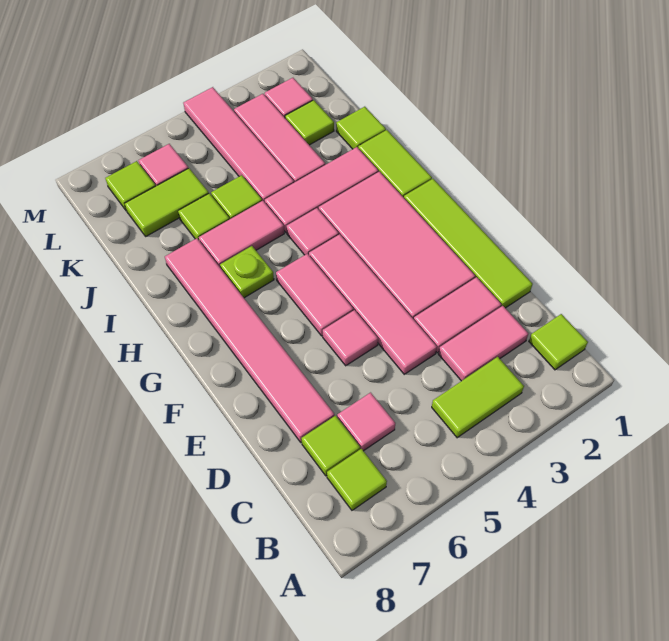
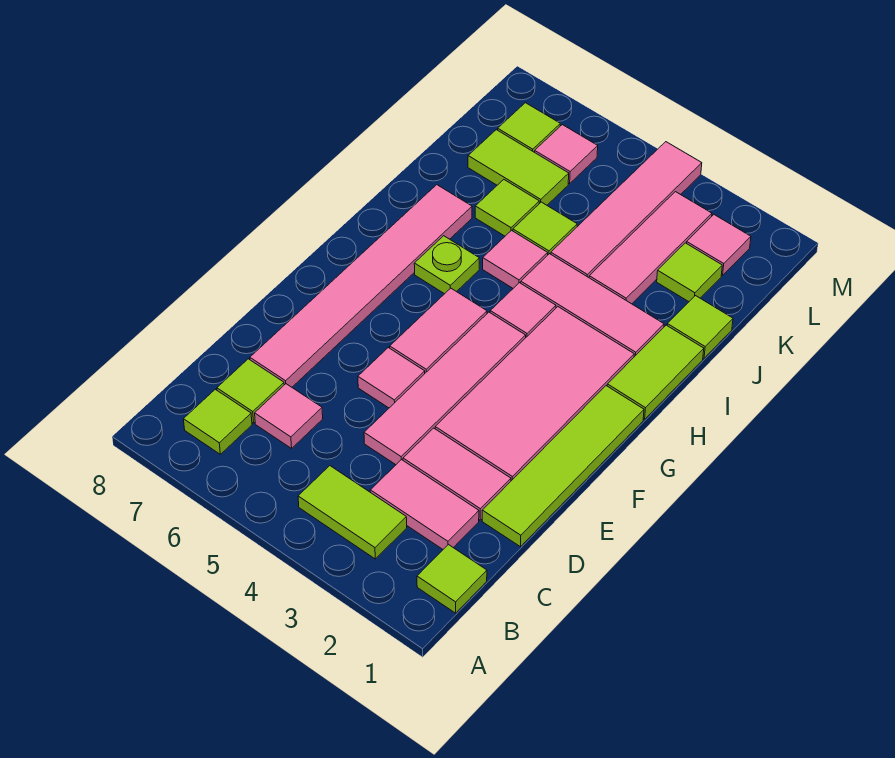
pink tile I5:I6 level 1 -> pink tile I5 level 1

